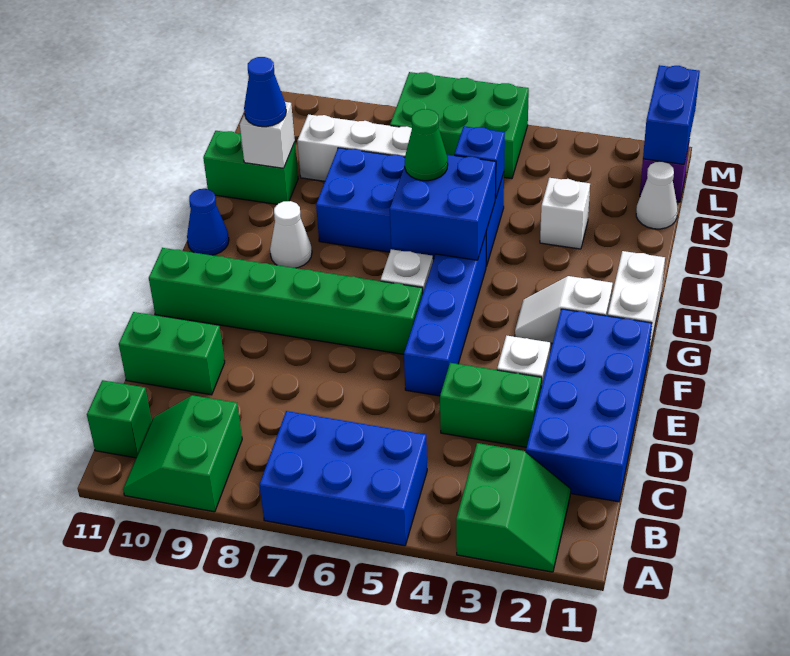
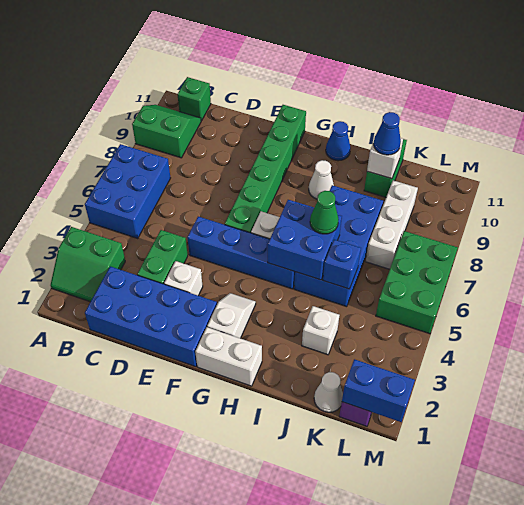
green brick D10:D11 level 1 -> none

